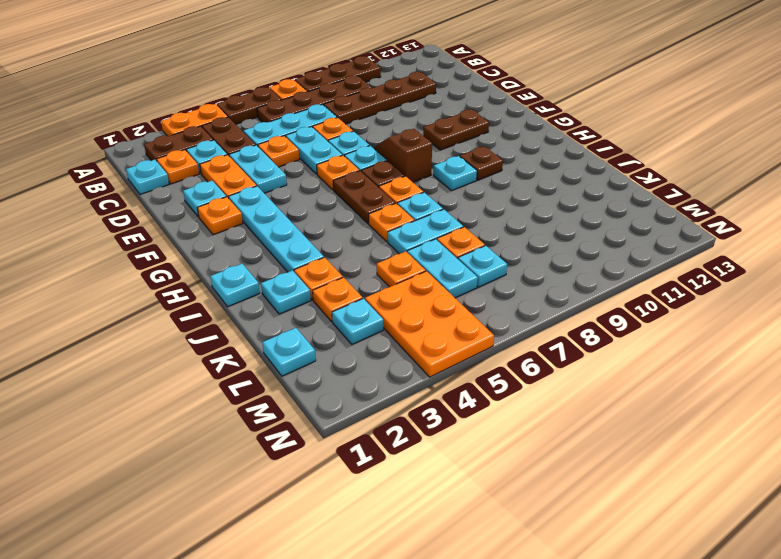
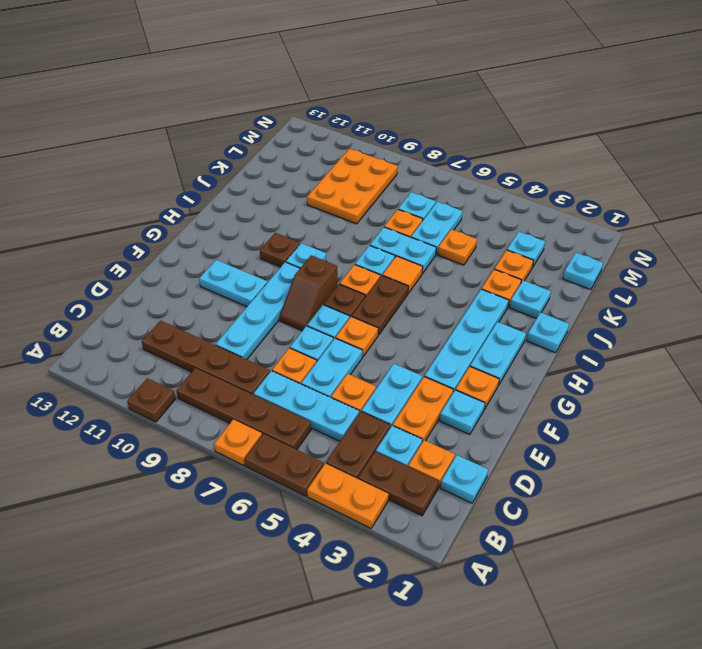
brown plate A8:A10 level 1 -> brown plate A10 level 1
none -> cyan plate D9:G9 level 1
brown plate F10:F11 level 1 -> cyan plate F10:F11 level 1
none -> cyan plate G2:H2 level 1
orange plate I6 level 1 -> orange tile I6 level 1
orange plate L4:N5 level 1 -> orange plate K9:M10 level 1

